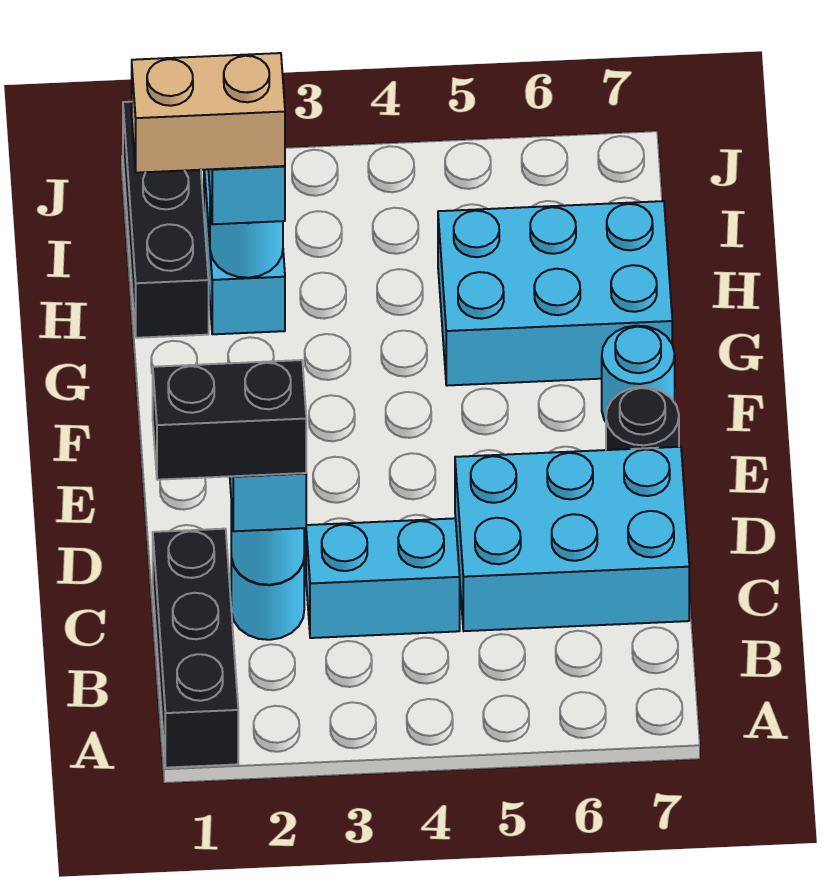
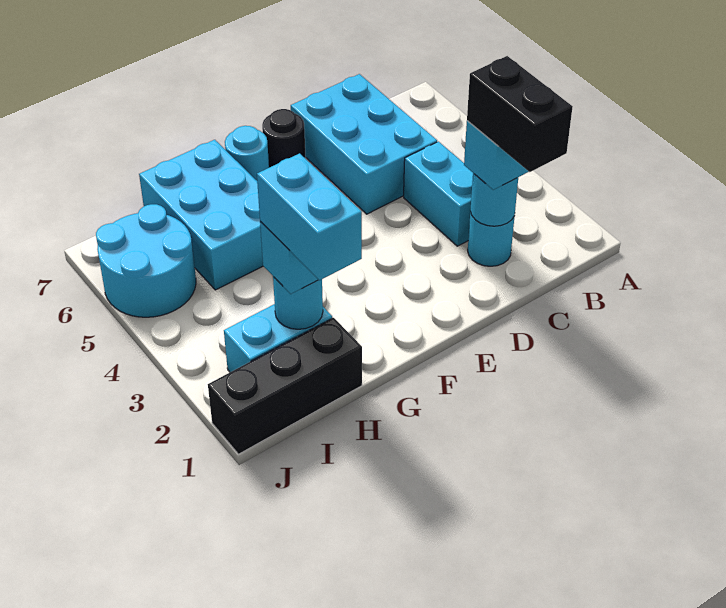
black brick A1:C1 level 1 -> none
tan brick H1:H2 level 4 -> cyan brick H1:H2 level 4
none -> cyan round brick I5:J6 level 1

